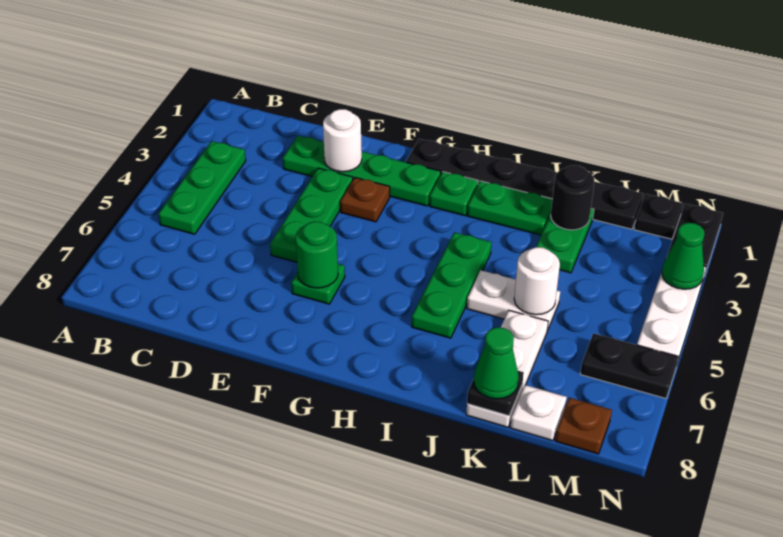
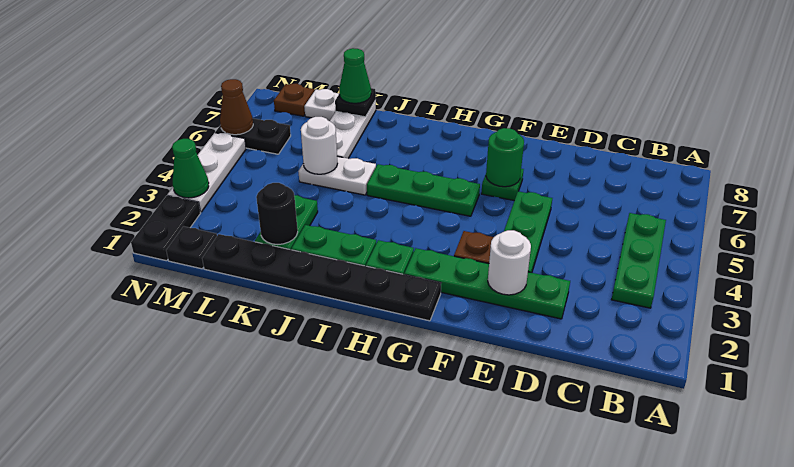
green plate I4:I6 level 1 -> green plate G5:I5 level 1
none -> brown cone N6 level 2

